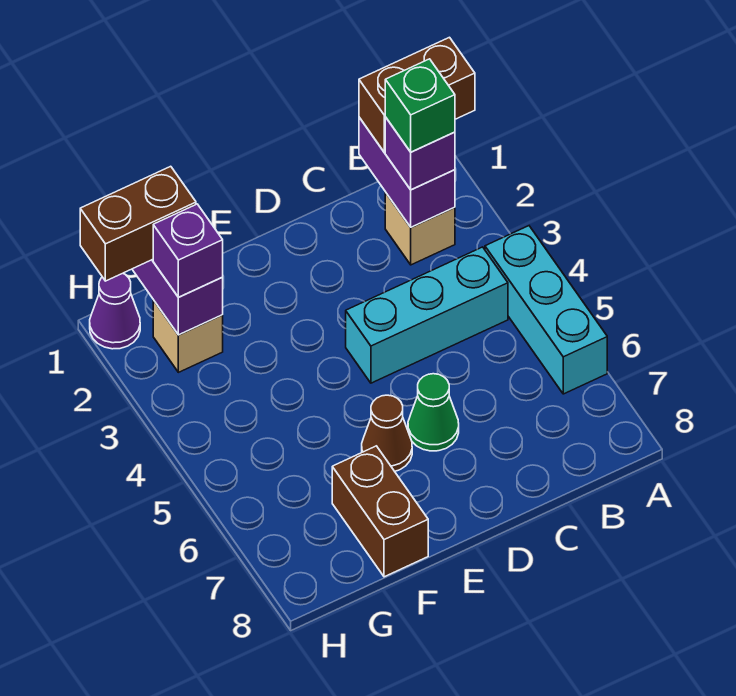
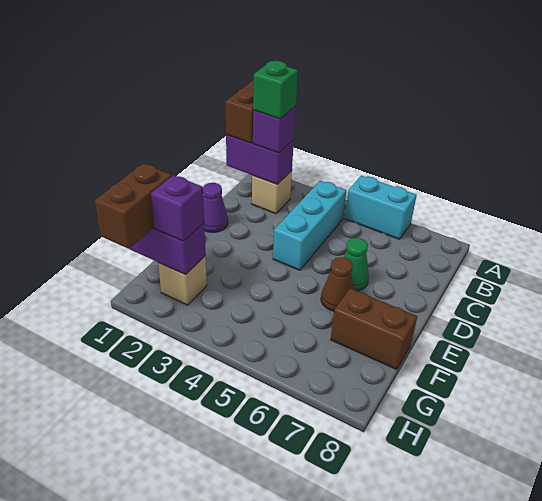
cyan brick A4:A6 level 1 -> cyan brick A5:A6 level 1
purple cone H1 level 1 -> purple cone D1 level 1

